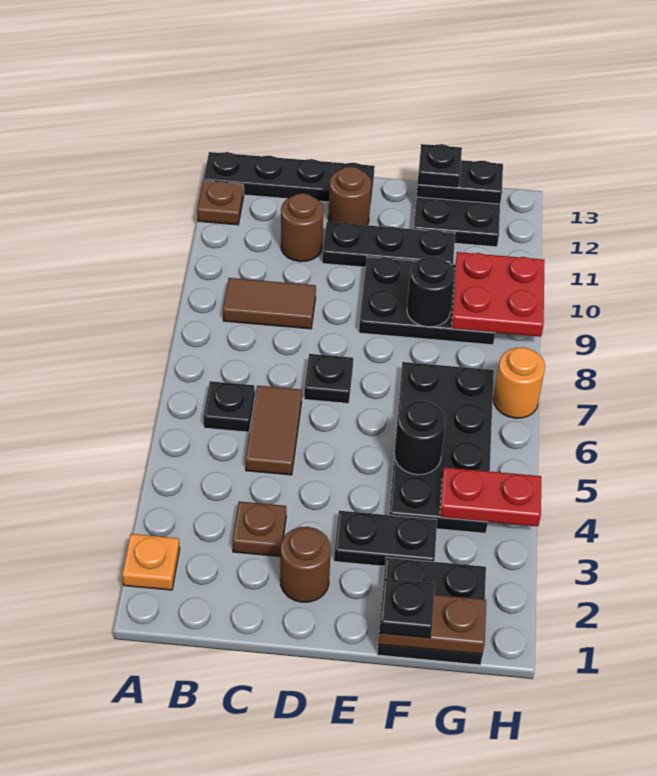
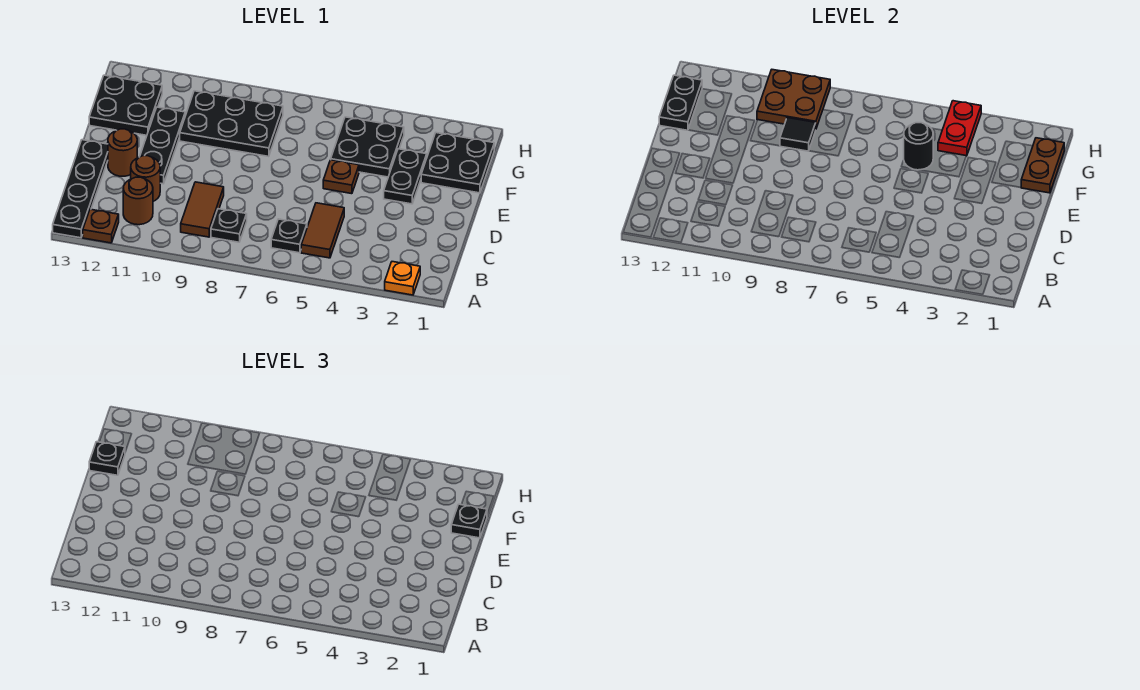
brown plate C3 level 1 -> brown plate E5 level 1
brown tile C5:C6 level 1 -> brown tile B5:C5 level 1
brown round brick D2 level 1 -> brown round brick B11 level 1
black plate D7 level 1 -> black plate B8 level 1
black plate E9:G10 level 1 -> black plate F8:G10 level 1
black plate F4:G7 level 1 -> black plate F4:G5 level 1
black round brick F9 level 2 -> black tile F9 level 2
red plate G9:H10 level 2 -> brown plate G9:H10 level 2
orange round brick H7 level 1 -> none

